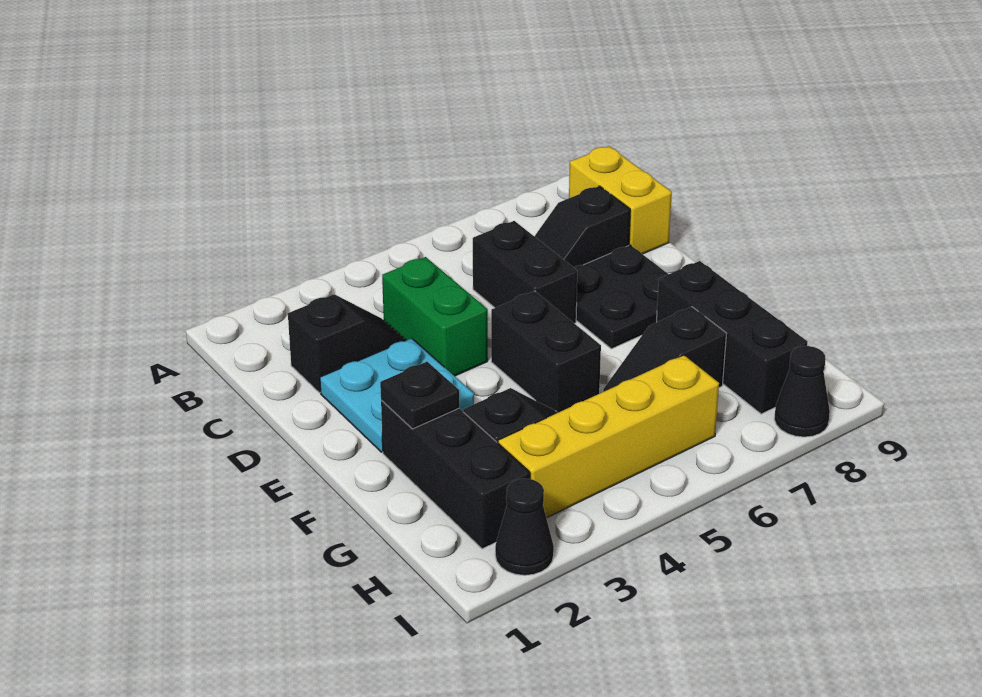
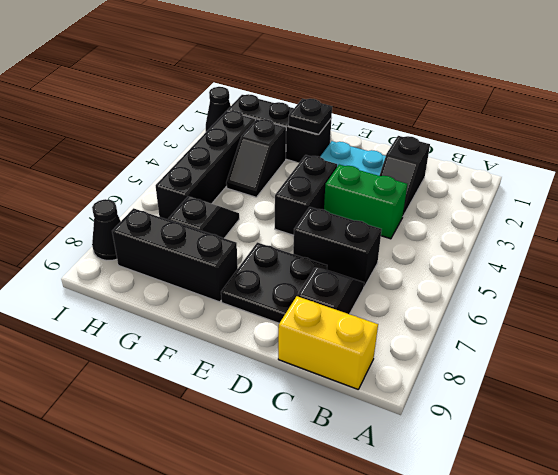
black brick E5:F5 level 1 -> black brick E4:E5 level 1
yellow brick H3:H6 level 1 -> black brick H3:H6 level 1

